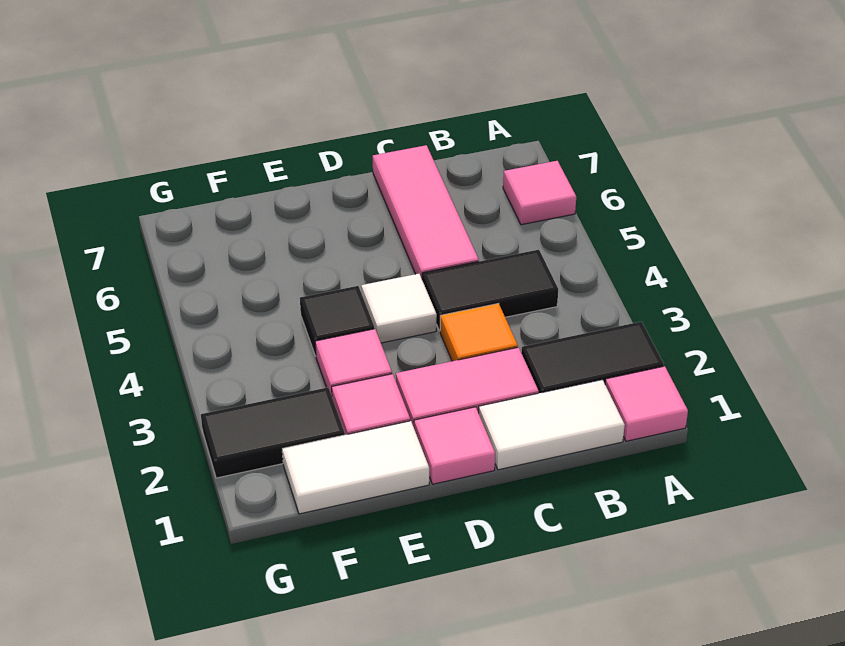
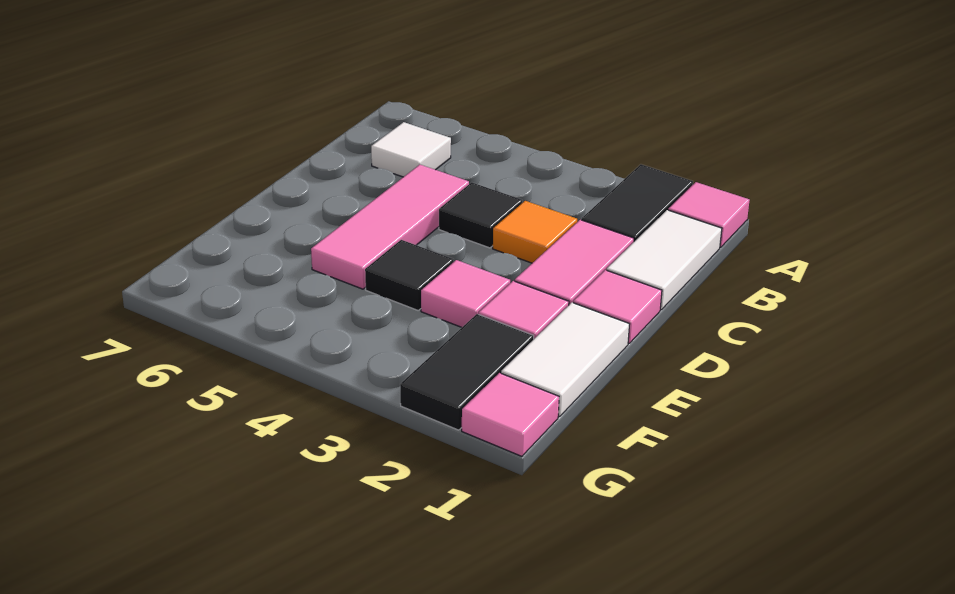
pink tile A6 level 1 -> pink tile G1 level 1
black tile B4:C4 level 1 -> black tile C4 level 1
pink tile C5:C7 level 1 -> pink tile C5:E5 level 1
white tile D4 level 1 -> white tile B6 level 1

